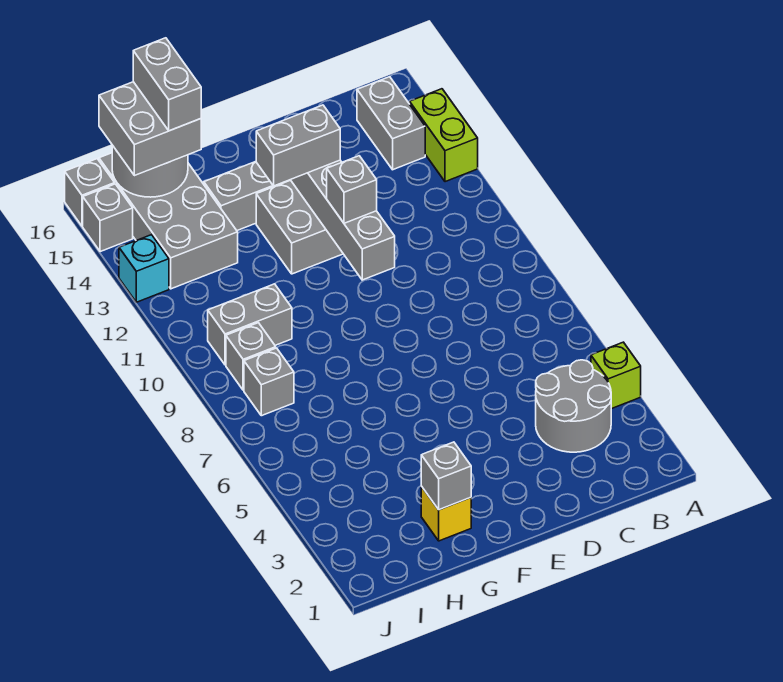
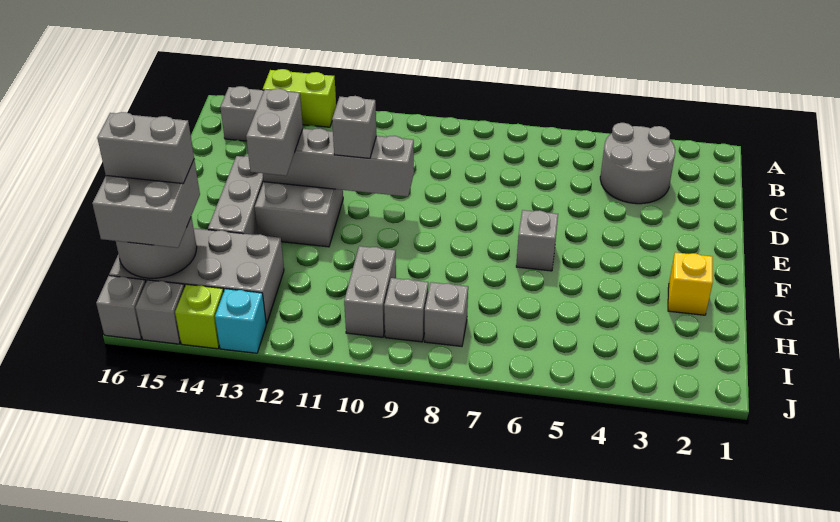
lime brick A4 level 1 -> lime brick J14 level 1
grey brick G2 level 2 -> grey brick F6 level 1

